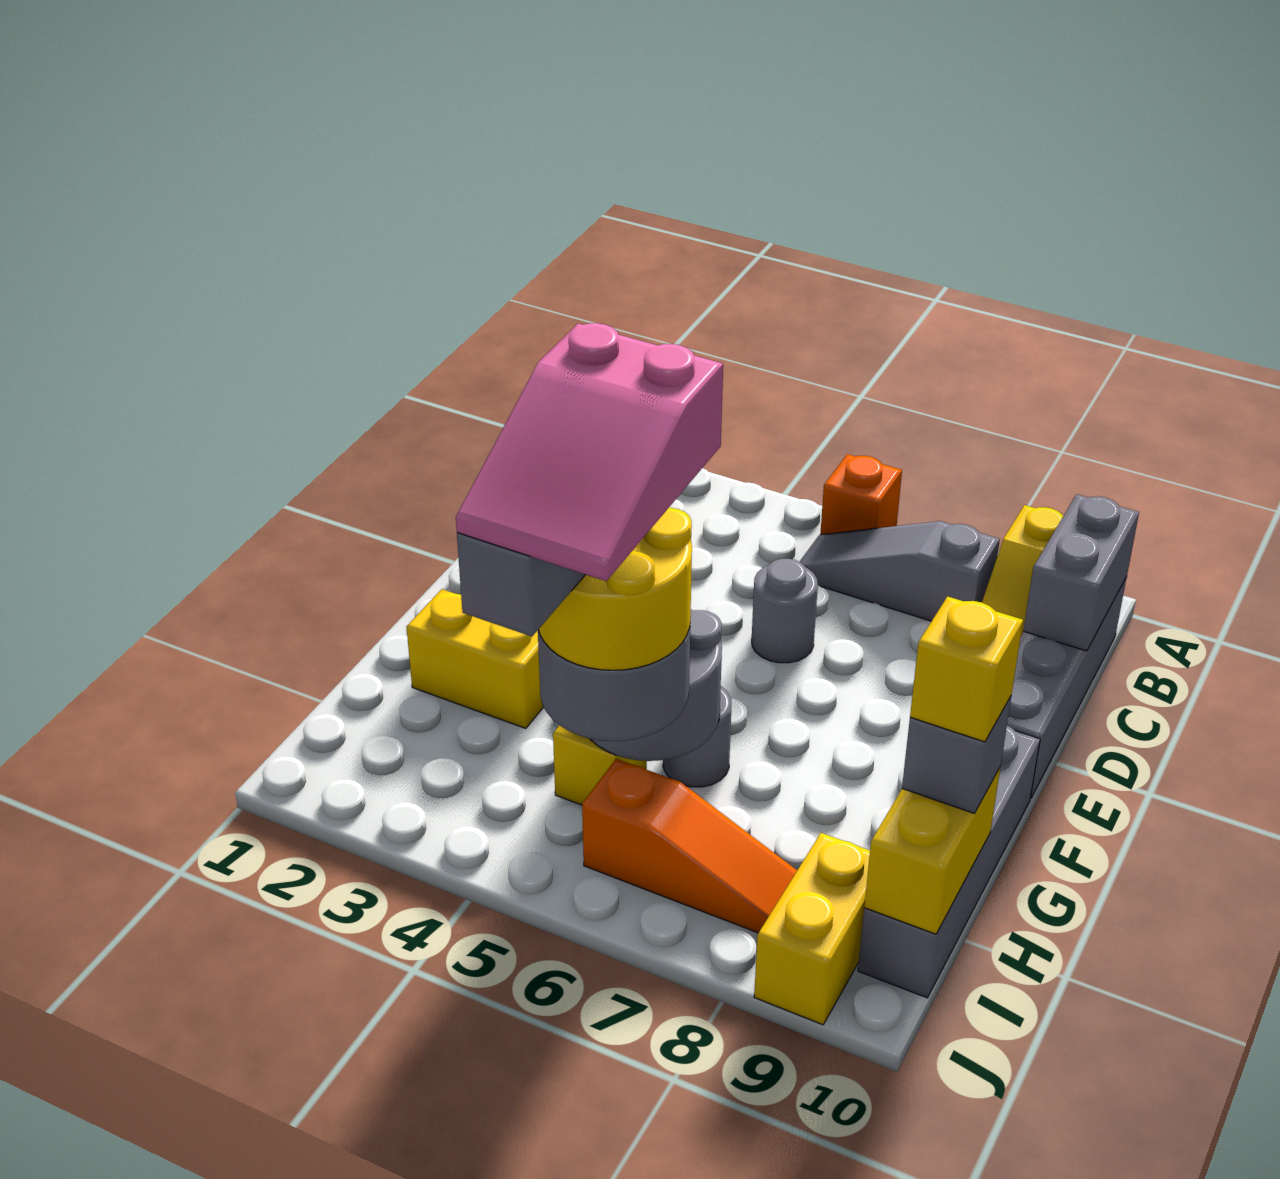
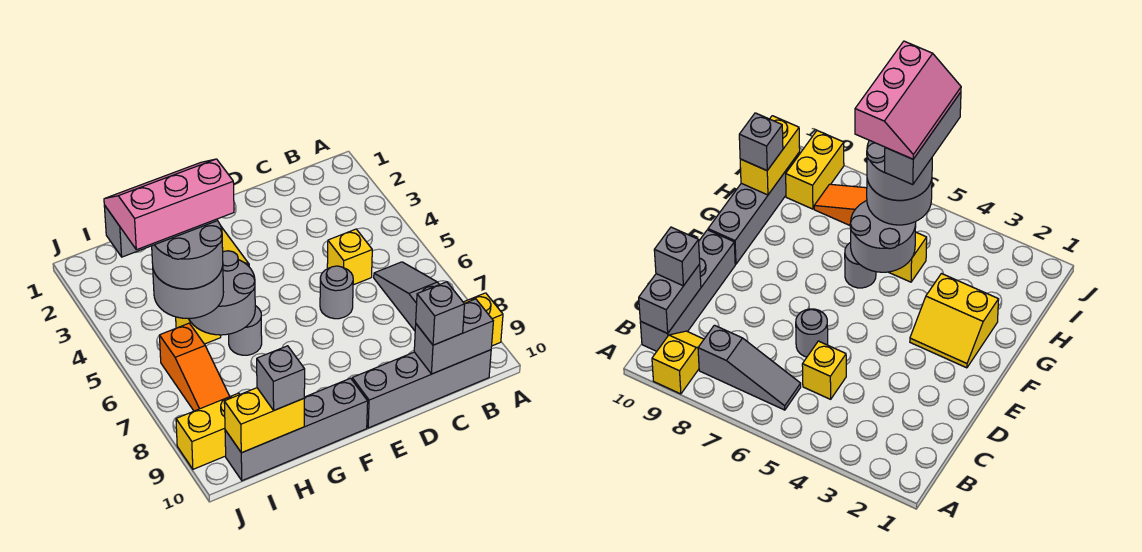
orange brick A6 level 1 -> none
none -> grey brick C10 level 3
yellow round brick H5:I6 level 4 -> grey round brick H5:I6 level 4
pink slope H5:J6 level 6 top H -> pink slope H5:J6 level 6 top 6
yellow brick H10 level 4 -> yellow brick C5 level 1

